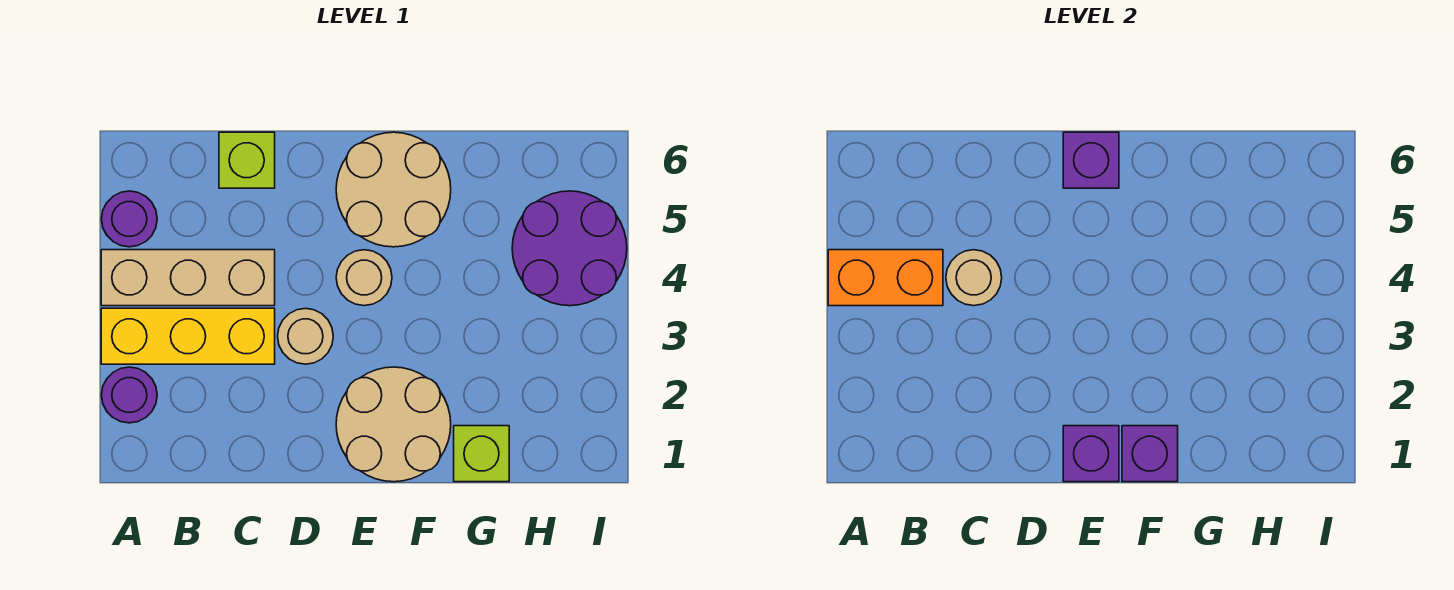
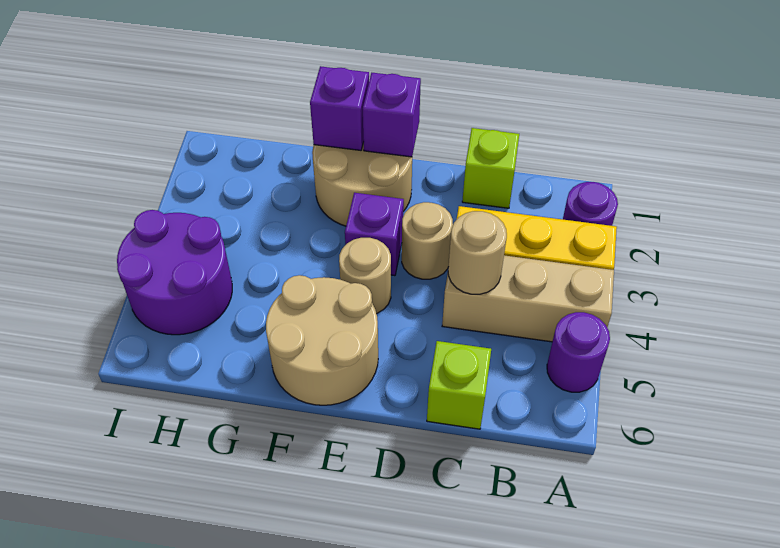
orange brick A4:B4 level 2 -> none
purple brick E6 level 2 -> purple brick E3 level 1
lime brick G1 level 1 -> lime brick C1 level 1

